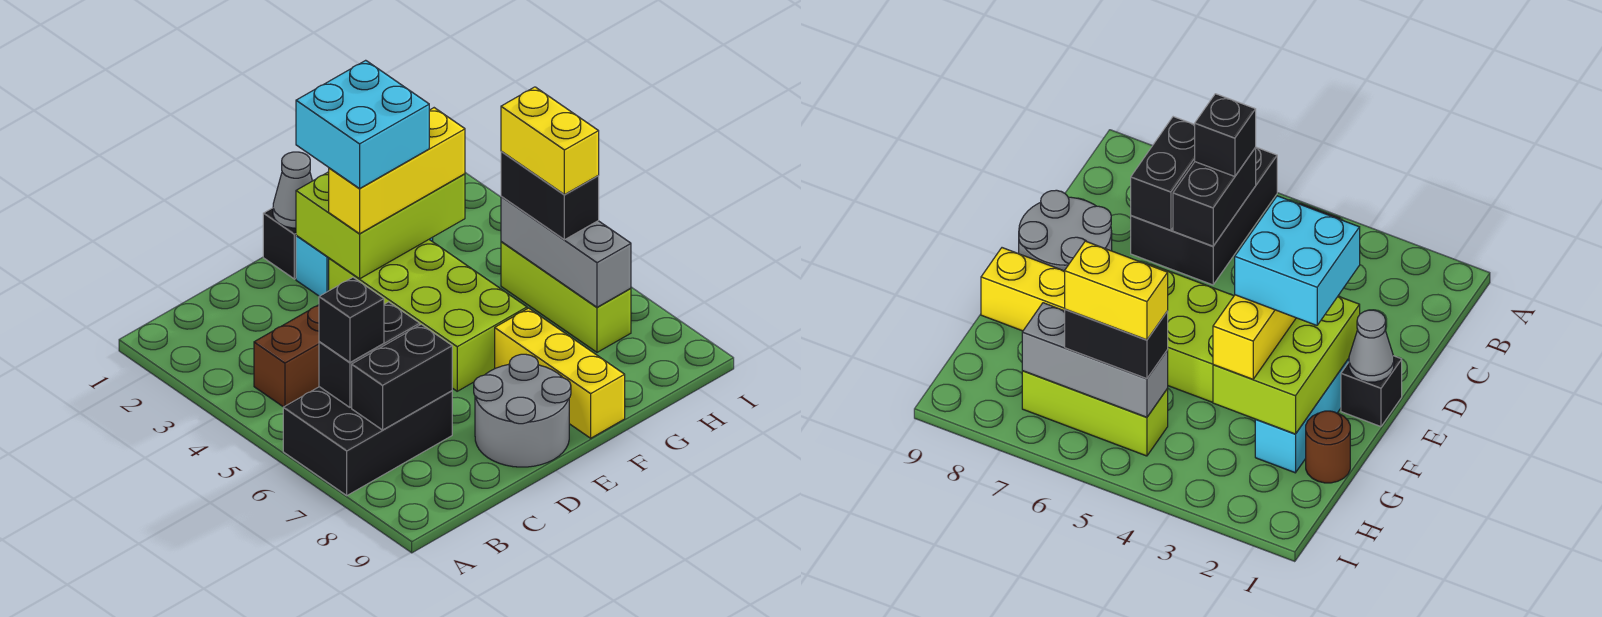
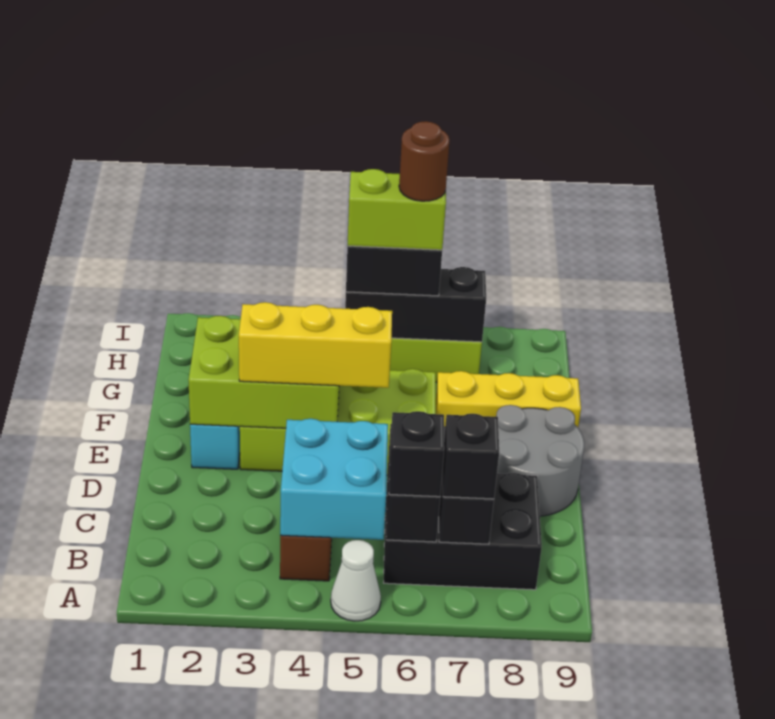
none -> white cone A5 level 1
black brick A6:C7 level 1 -> black brick B6:C8 level 1
black brick E1 level 1 -> black brick B7 level 3
grey cone E1 level 2 -> none
lime brick E2:G3 level 2 -> lime brick E2:F4 level 2
cyan brick E2:F3 level 4 -> cyan brick B4:C5 level 2
yellow brick E3:G3 level 3 -> yellow brick E3:E5 level 3
brown round brick G1 level 1 -> brown round brick H6 level 5
grey brick H5:H7 level 2 -> black brick H5:H7 level 2
yellow brick H5:H6 level 4 -> lime brick H5:H6 level 4

